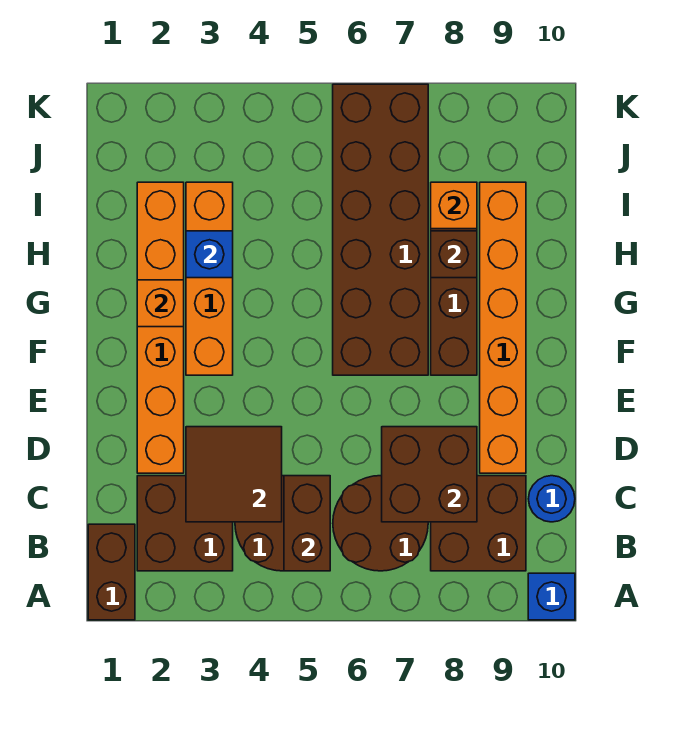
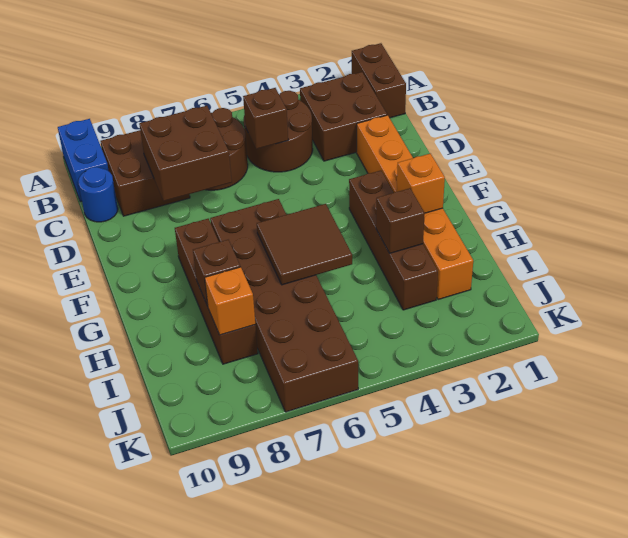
blue brick A10 level 1 -> blue brick A10:B10 level 1
brown brick B5:C5 level 2 -> brown brick C5 level 2
brown tile C3:D4 level 2 -> brown tile G5:H6 level 2
orange brick D9:I9 level 1 -> none
orange brick F3:I3 level 1 -> brown brick F3:I3 level 1
blue brick H3 level 2 -> brown brick H3 level 2

